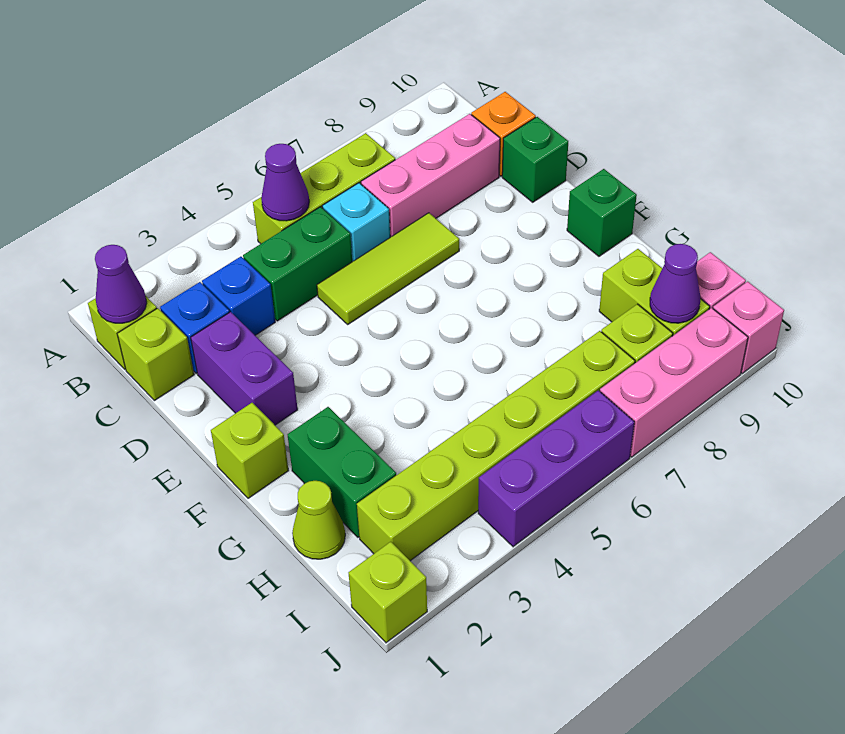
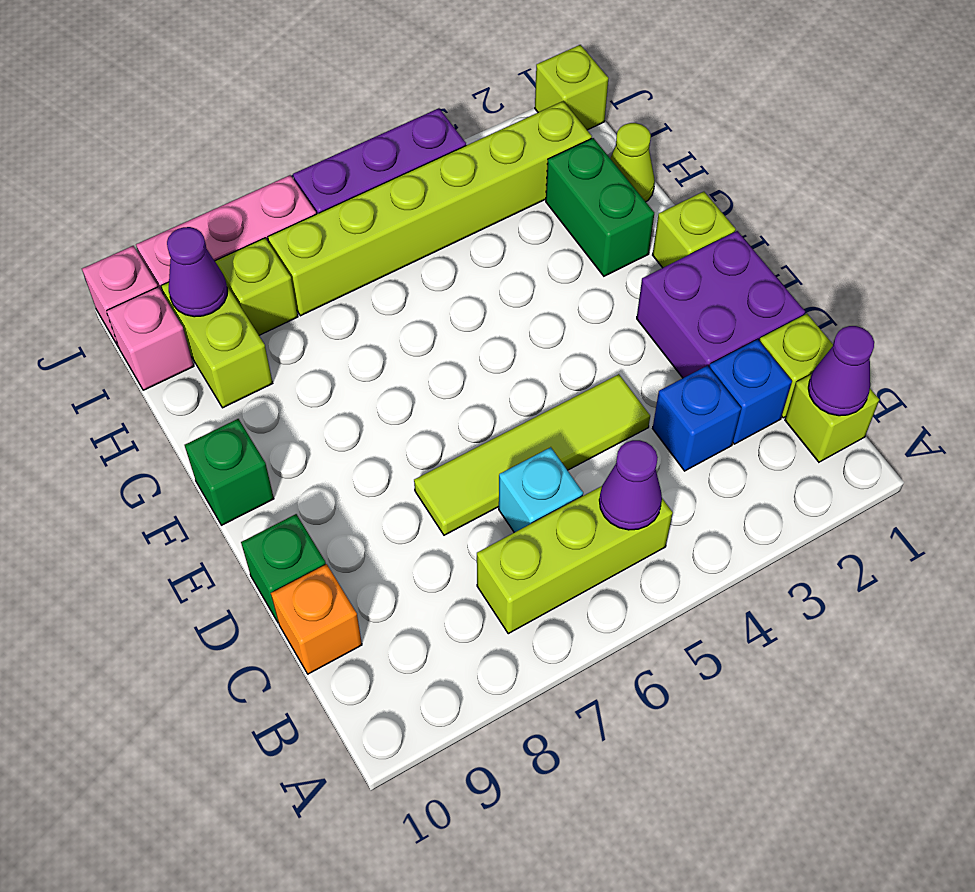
green brick C4:C5 level 1 -> none
pink brick C7:C9 level 1 -> none
purple brick D2:E2 level 1 -> purple brick D1:E2 level 1
lime tile D5:D7 level 1 -> lime tile D4:D7 level 1

